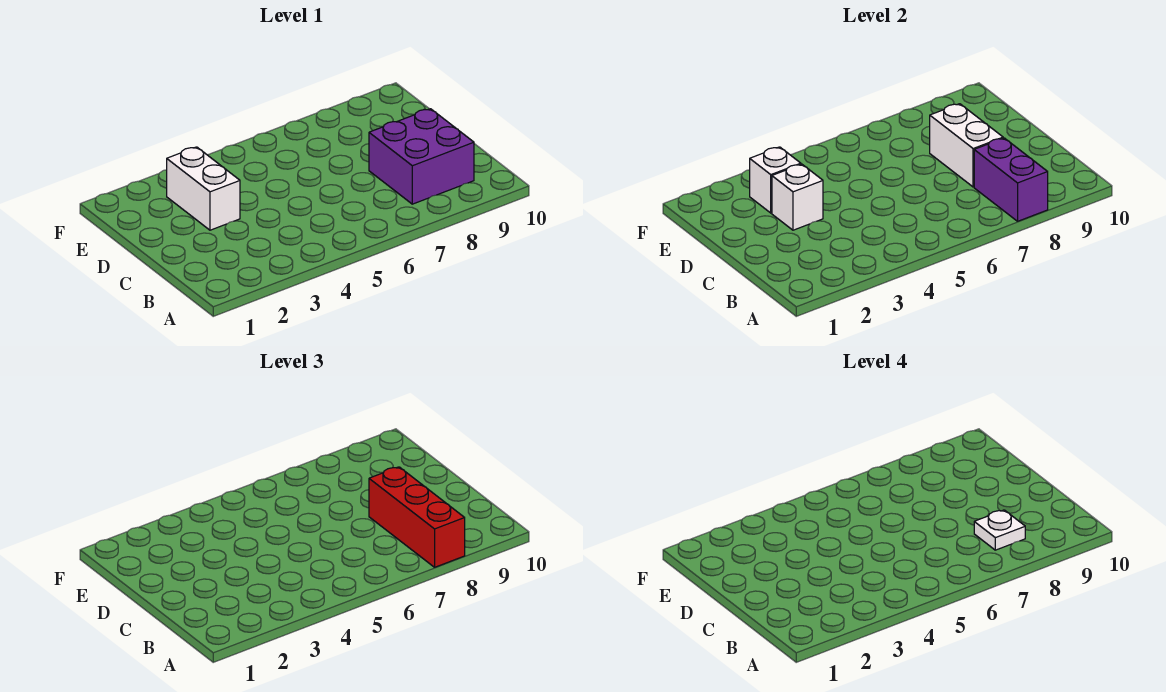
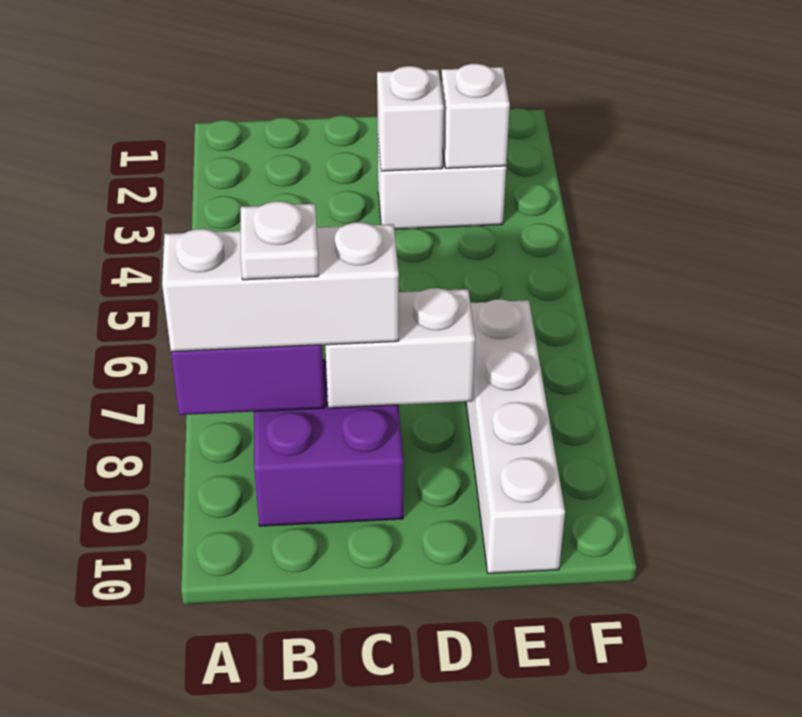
red brick A8:C8 level 3 -> white brick A8:C8 level 3
none -> white brick E7:E10 level 1

